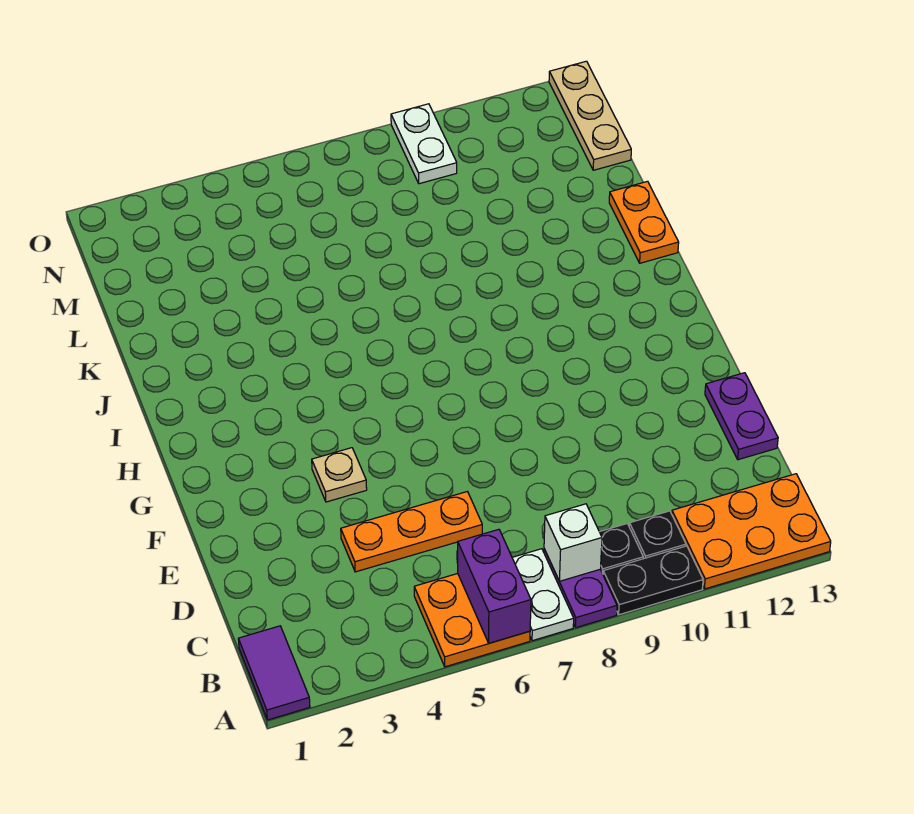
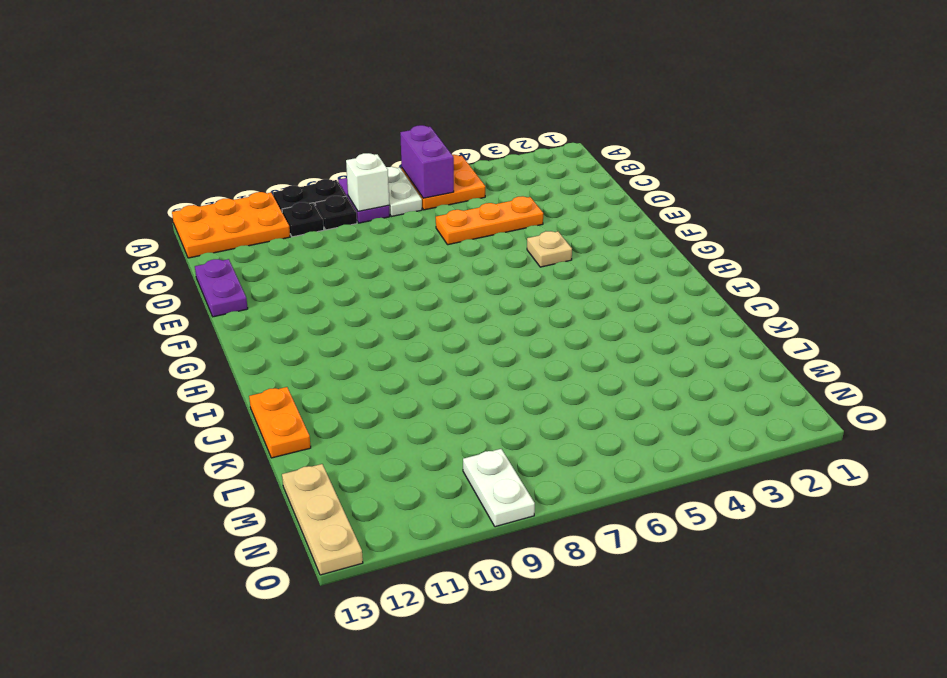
purple tile A1:B1 level 1 -> none

